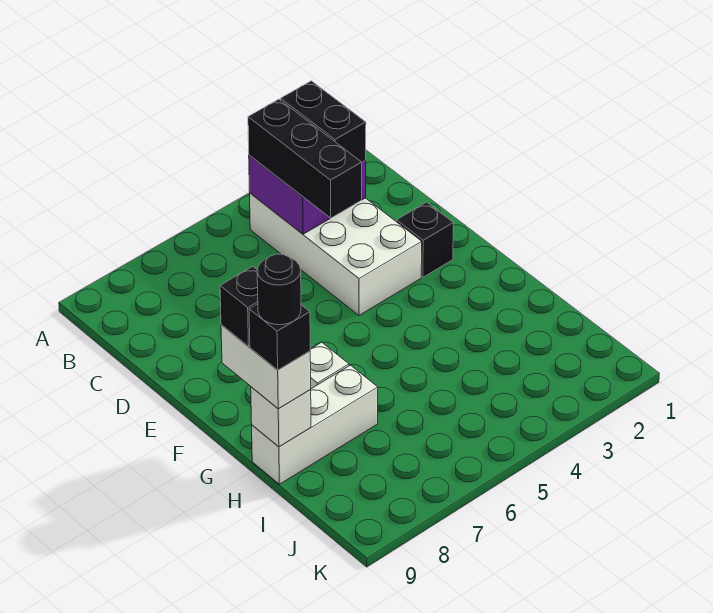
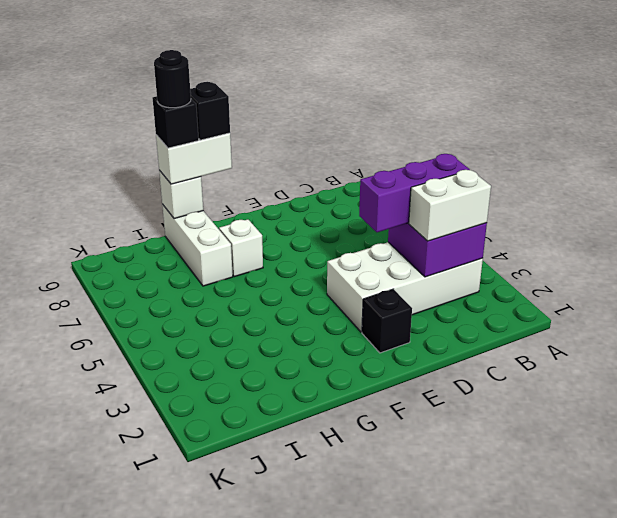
black brick B3:C3 level 3 -> white brick B3:C3 level 3
black brick B4:D4 level 3 -> purple brick B4:D4 level 3

